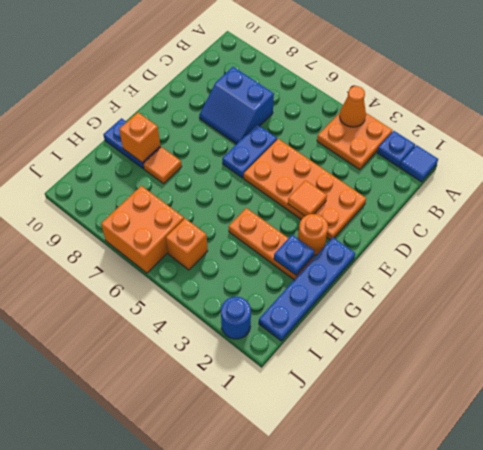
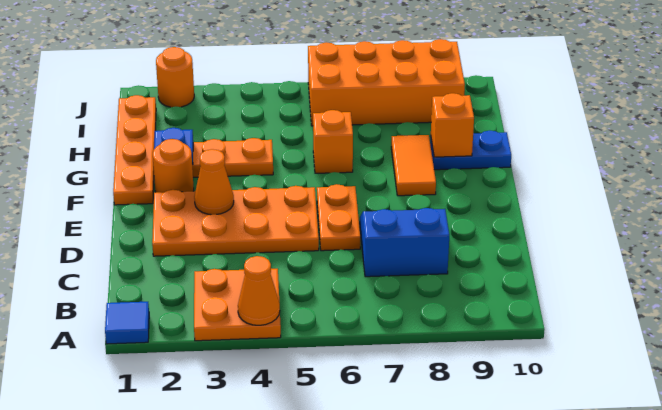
blue plate A2 level 1 -> none
blue plate D6:E6 level 1 -> orange plate D6:E6 level 1
orange tile E3 level 2 -> orange cone E3 level 2
blue plate F1:I1 level 1 -> orange plate F1:I1 level 1
orange tile G8 level 1 -> orange tile F8:G8 level 1
orange brick I5 level 1 -> orange brick G6 level 1
orange brick I6:J7 level 1 -> orange brick I6:J9 level 1
blue round brick J2 level 1 -> orange round brick J2 level 1

